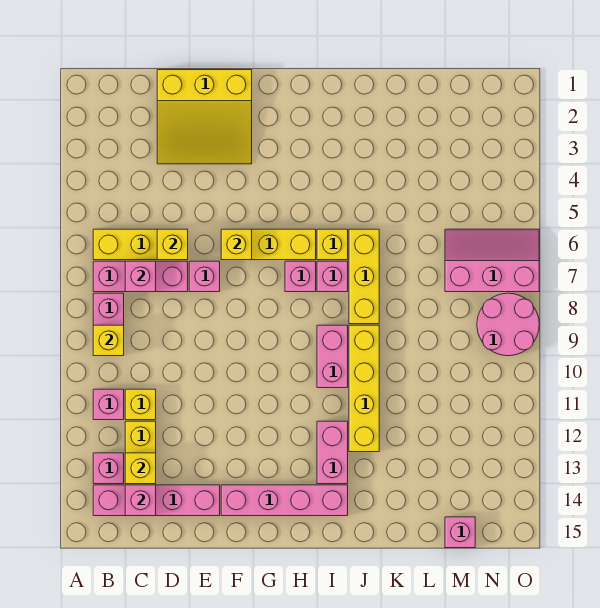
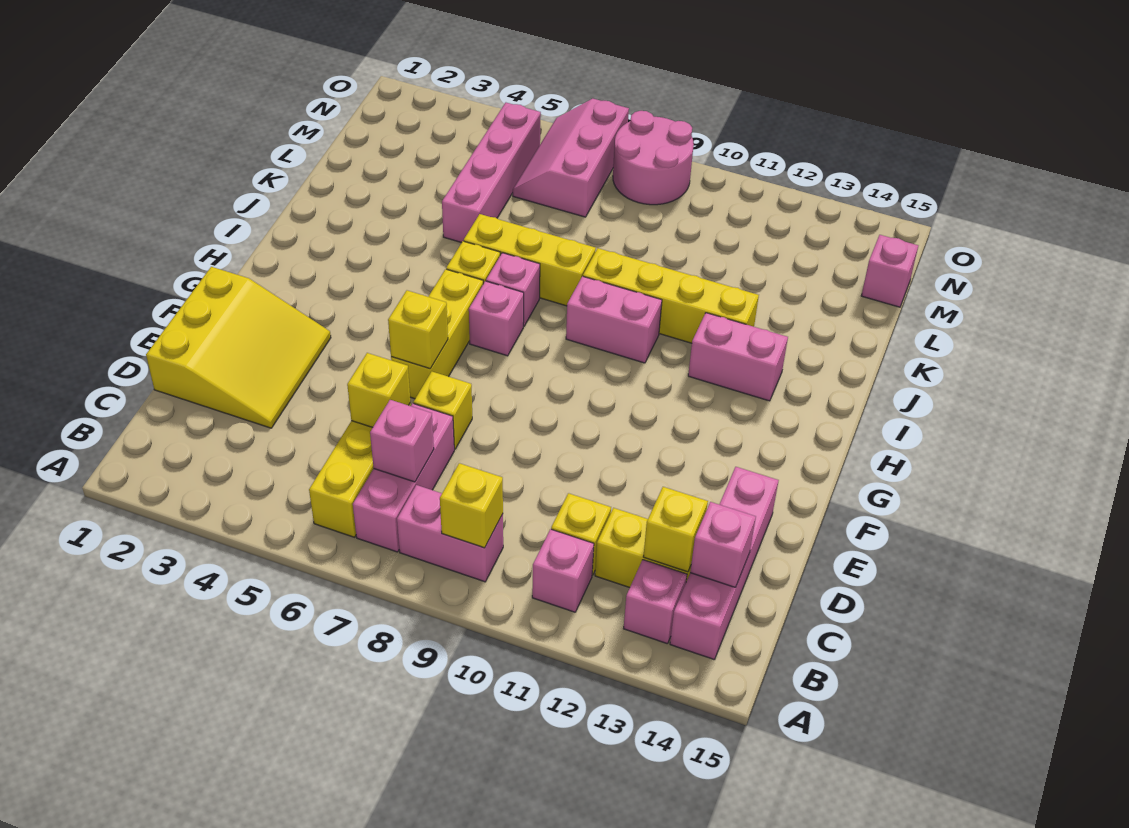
pink brick E7 level 1 -> yellow brick E7 level 1
pink brick F14:I14 level 1 -> pink brick K5:N5 level 1

